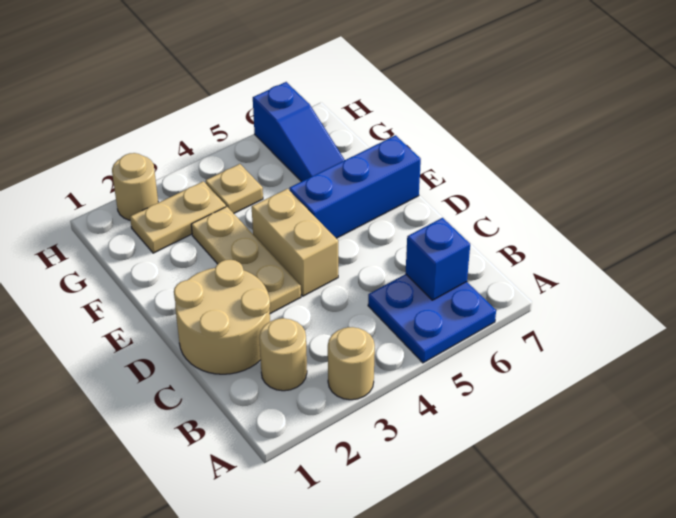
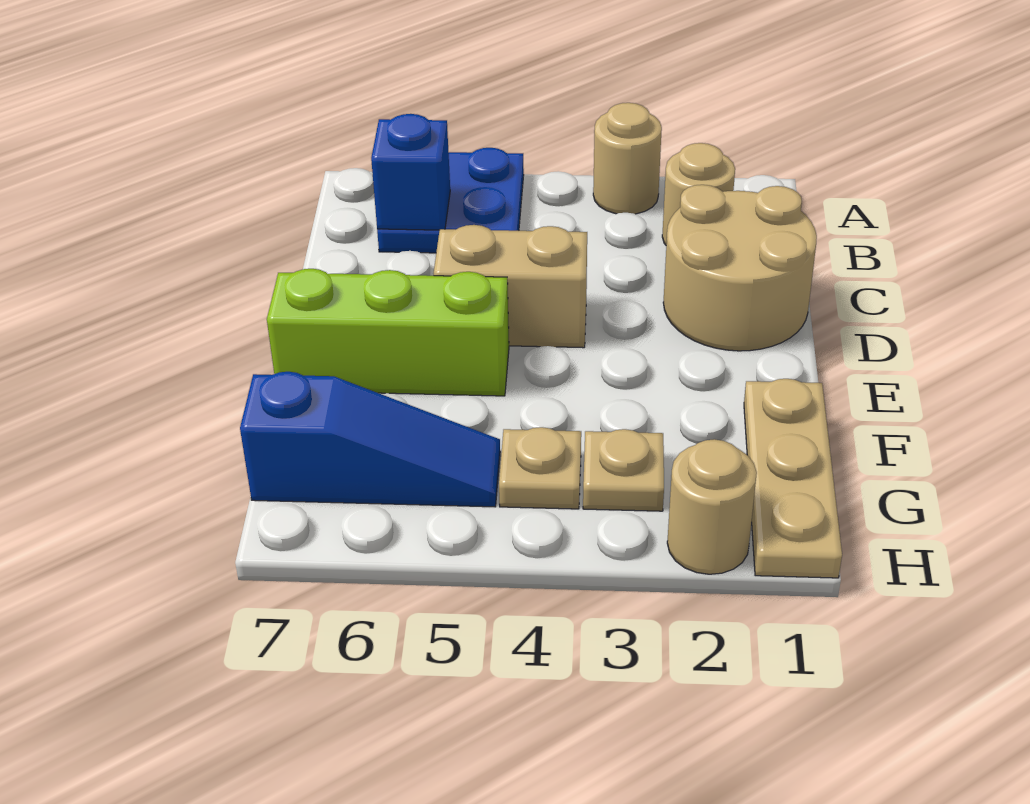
tan plate D3:F3 level 1 -> tan plate F1:H1 level 1
tan brick D4:E4 level 1 -> tan brick D4:D5 level 1
blue brick E5:E7 level 1 -> lime brick E5:E7 level 1
blue slope F6:H6 level 1 top H -> blue slope G5:G7 level 1 top 7
tan plate G2:G3 level 1 -> tan plate G3 level 1

